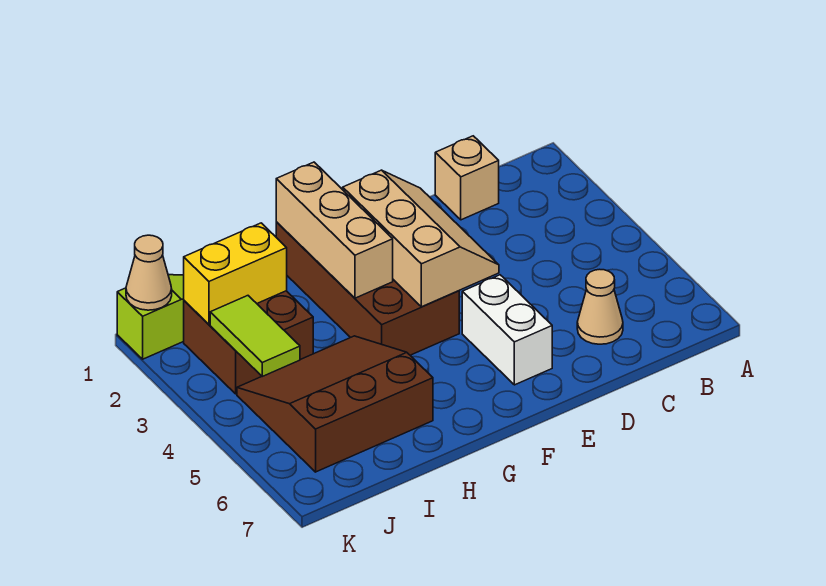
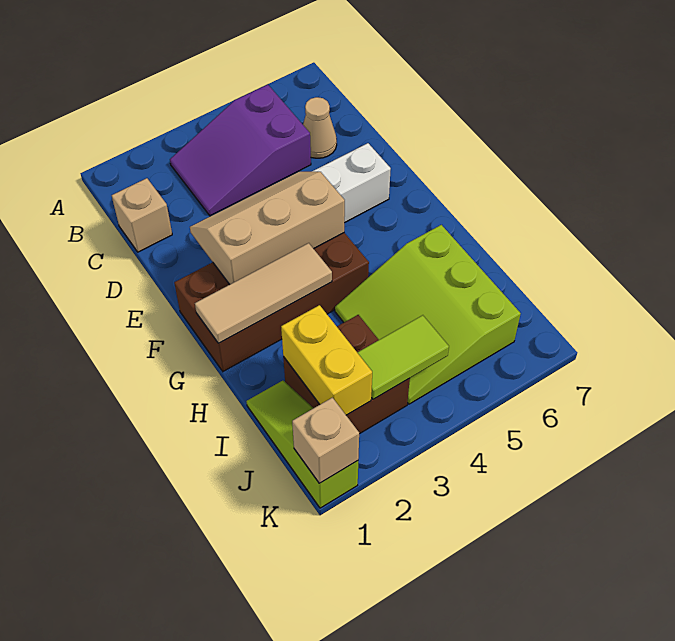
none -> purple slope B3:C5 level 1 top 5
tan brick G1:G3 level 2 -> tan tile G1:G3 level 2
brown slope H4:J6 level 1 top 6 -> lime slope H4:J6 level 1 top 6
tan cone K1 level 2 -> tan brick K1 level 2

